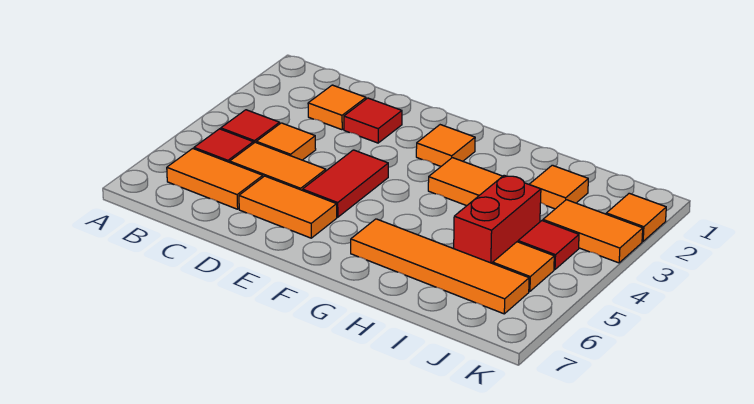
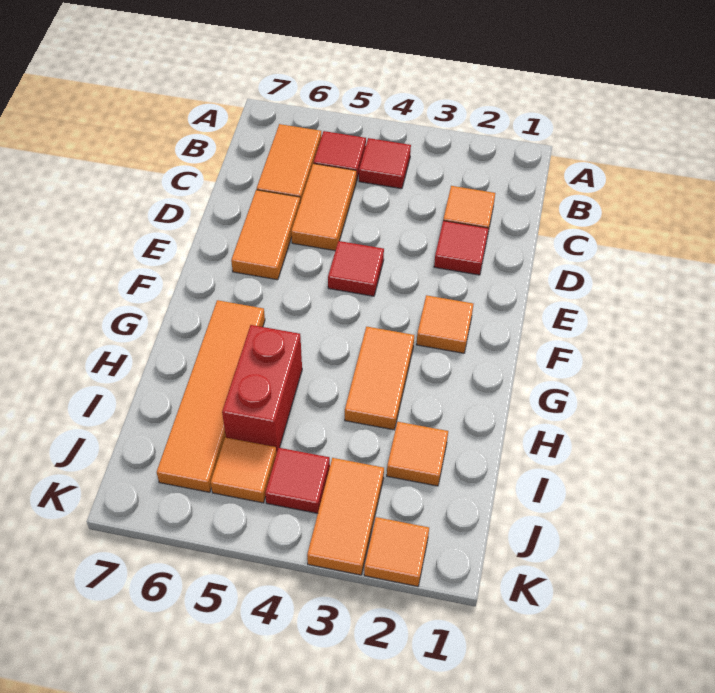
orange tile C4 level 1 -> none
red tile E4:E5 level 1 -> red tile E4 level 1
red brick I4:I5 level 1 -> red brick H5:I5 level 1

